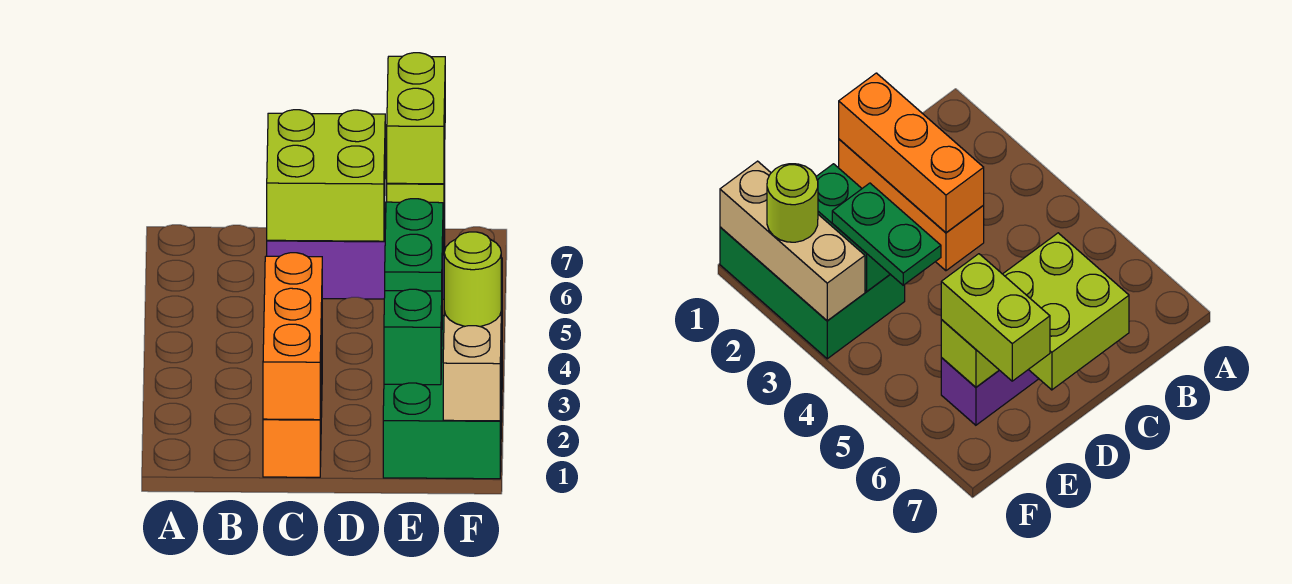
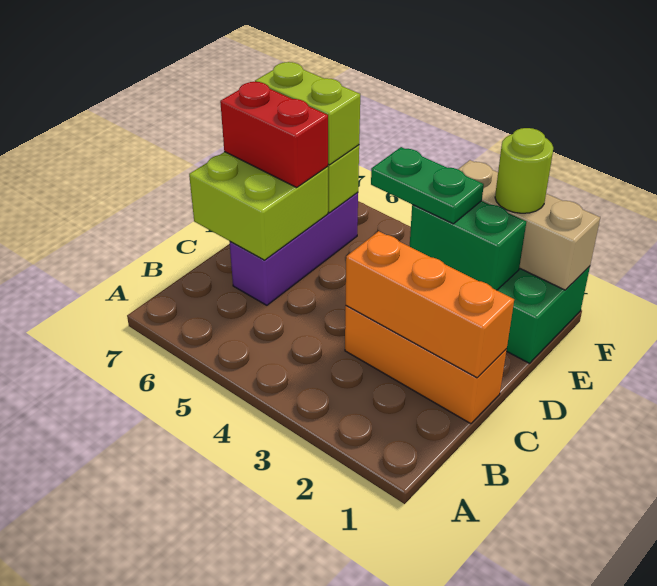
none -> red brick D6:D7 level 3

